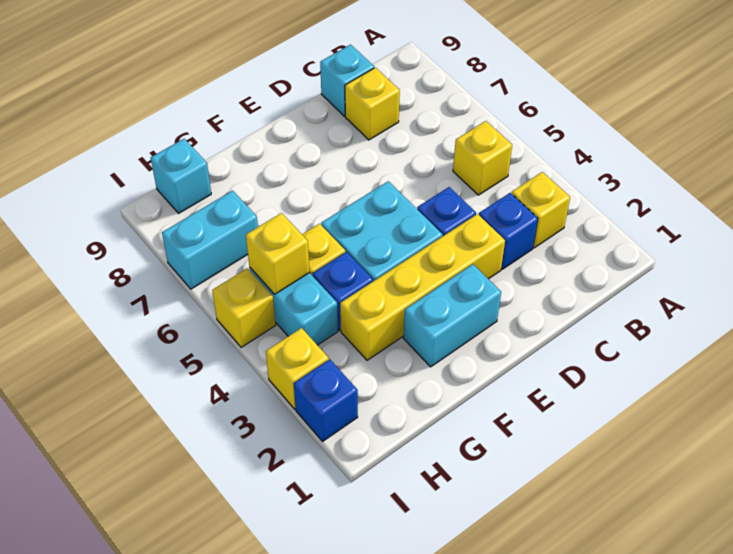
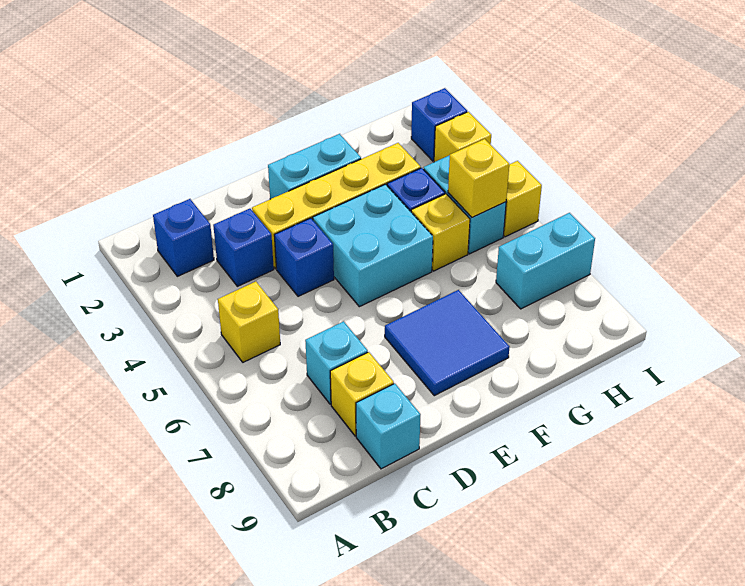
none -> blue brick B2 level 1
yellow brick B3 level 1 -> none
none -> blue tile E7:F8 level 1
cyan brick H9 level 1 -> cyan brick C7 level 1

